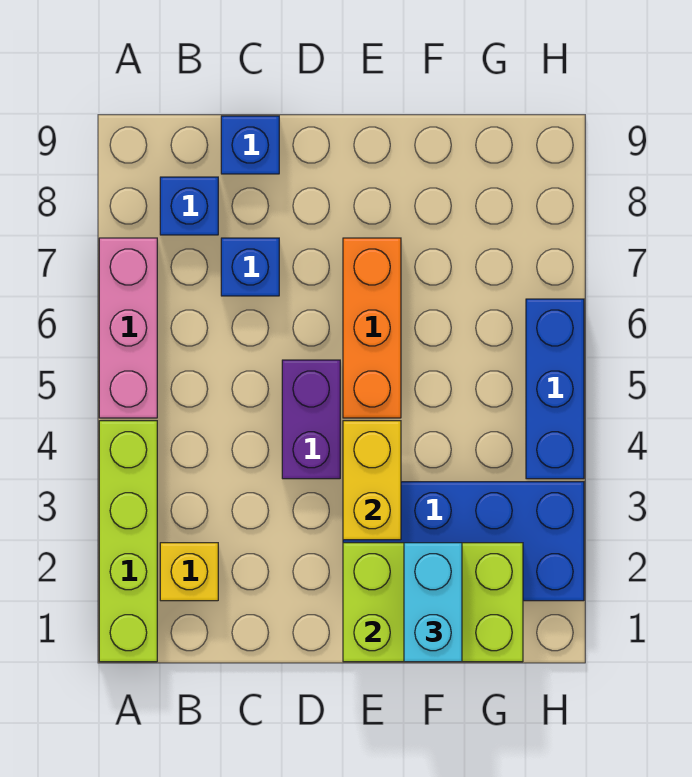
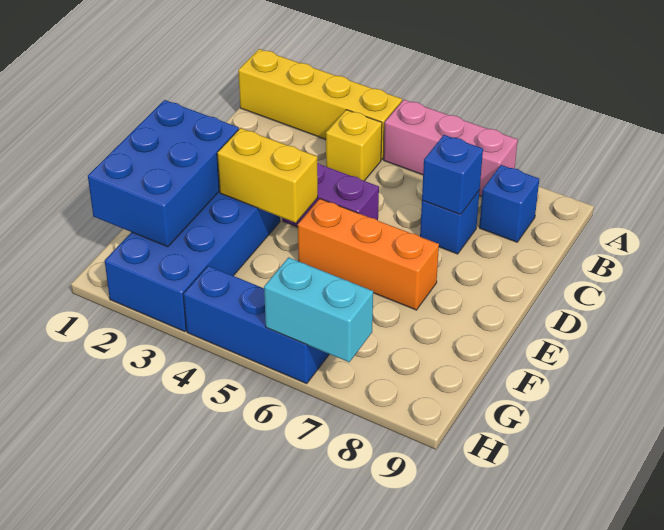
lime brick A1:A4 level 1 -> yellow brick A1:A4 level 1
yellow brick B2 level 1 -> yellow brick B4 level 1
blue brick C9 level 1 -> blue brick C7 level 2
lime brick E1:G2 level 2 -> blue brick E1:G2 level 2
cyan brick F1:F2 level 3 -> cyan brick H6:H7 level 2

